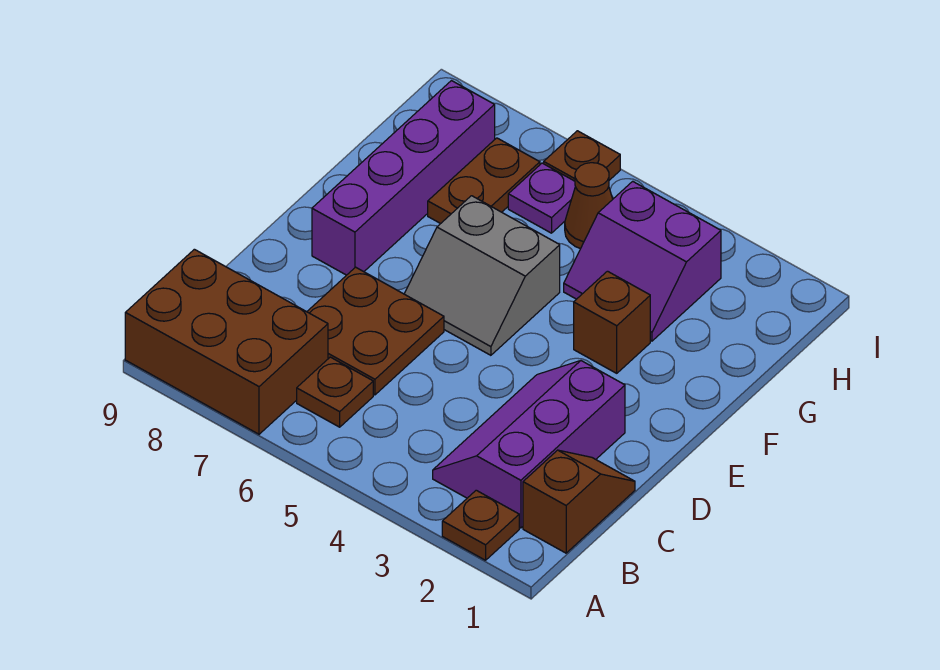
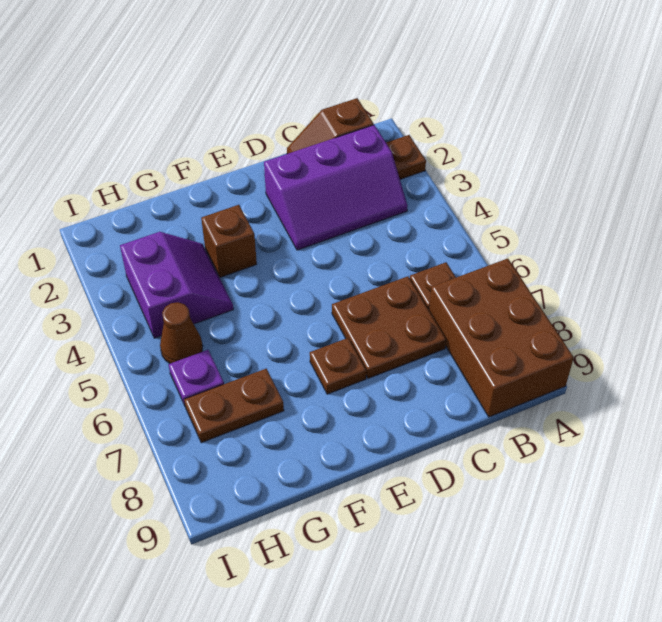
grey slope E5:F6 level 1 top F -> none
purple brick E8:H8 level 1 -> none
brown plate I6 level 1 -> brown plate E7 level 1

